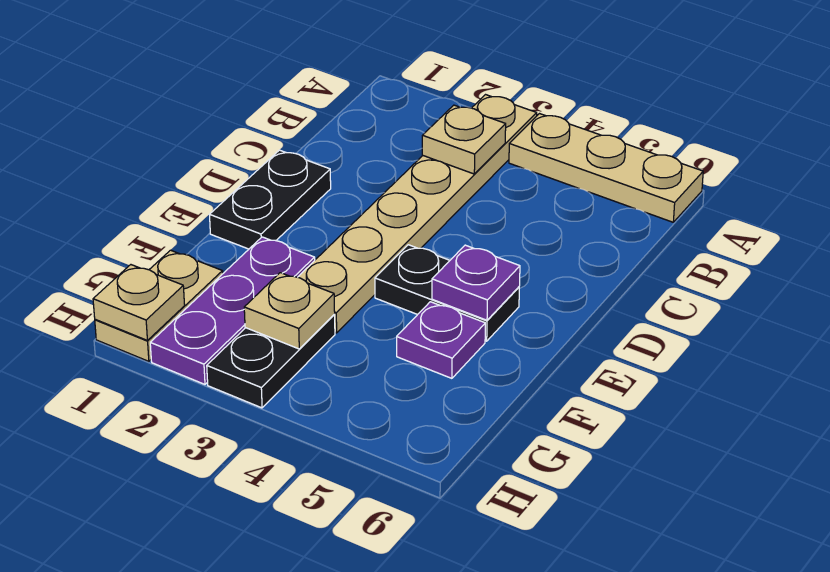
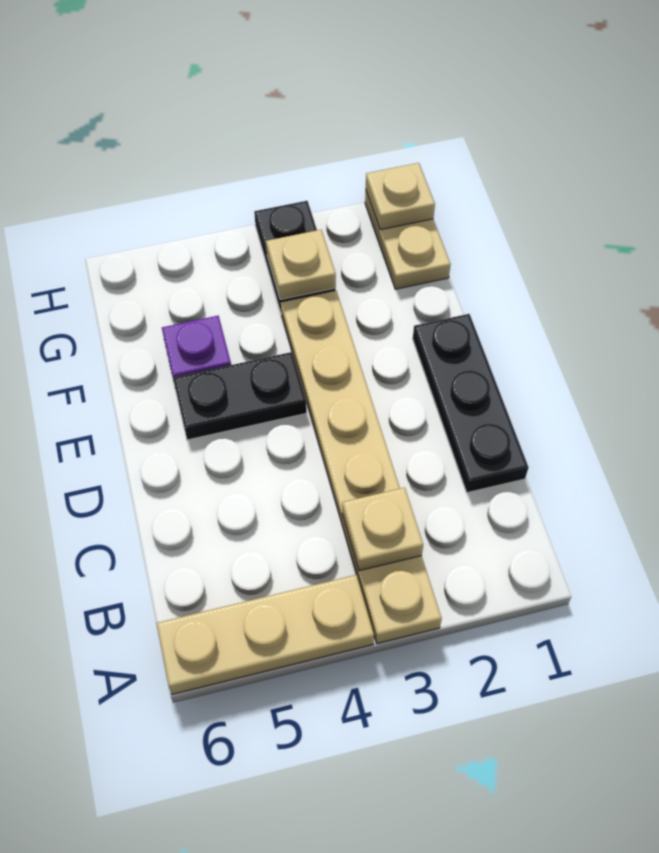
black plate D1:E1 level 1 -> black plate C1:E1 level 1
purple plate E5 level 2 -> none
purple plate F2:H2 level 1 -> none

